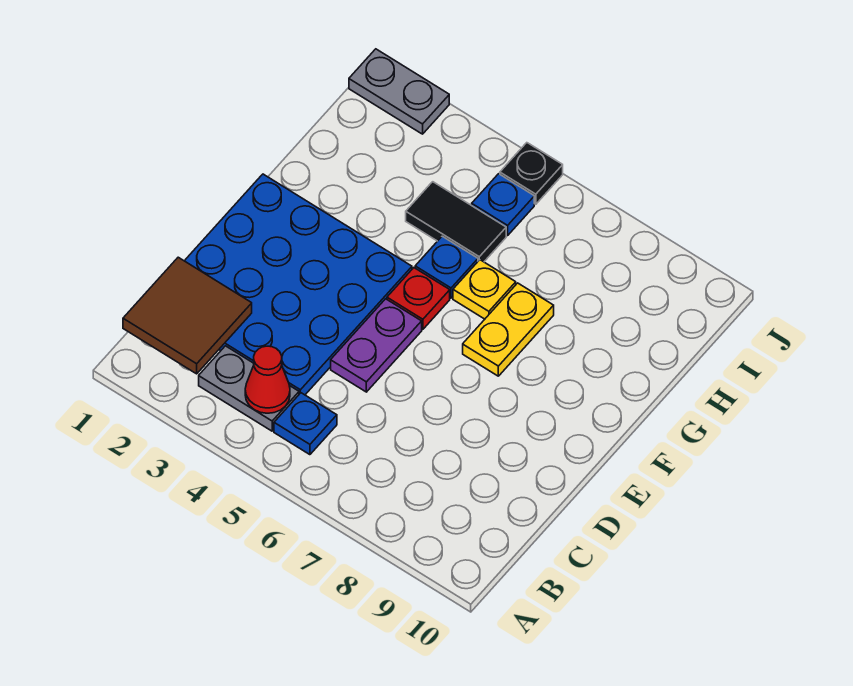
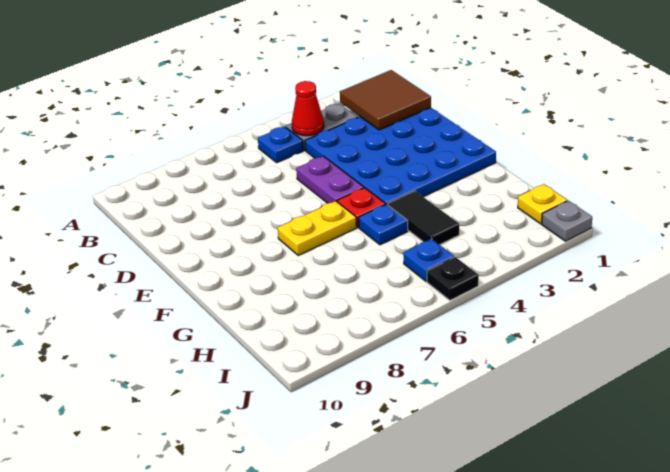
yellow plate F7:G7 level 1 -> yellow plate F6:F7 level 1
yellow plate G6 level 1 -> yellow plate I1 level 1
black tile H4:H5 level 1 -> black tile G4:H4 level 1
grey plate J1:J2 level 1 -> grey plate J1 level 1

